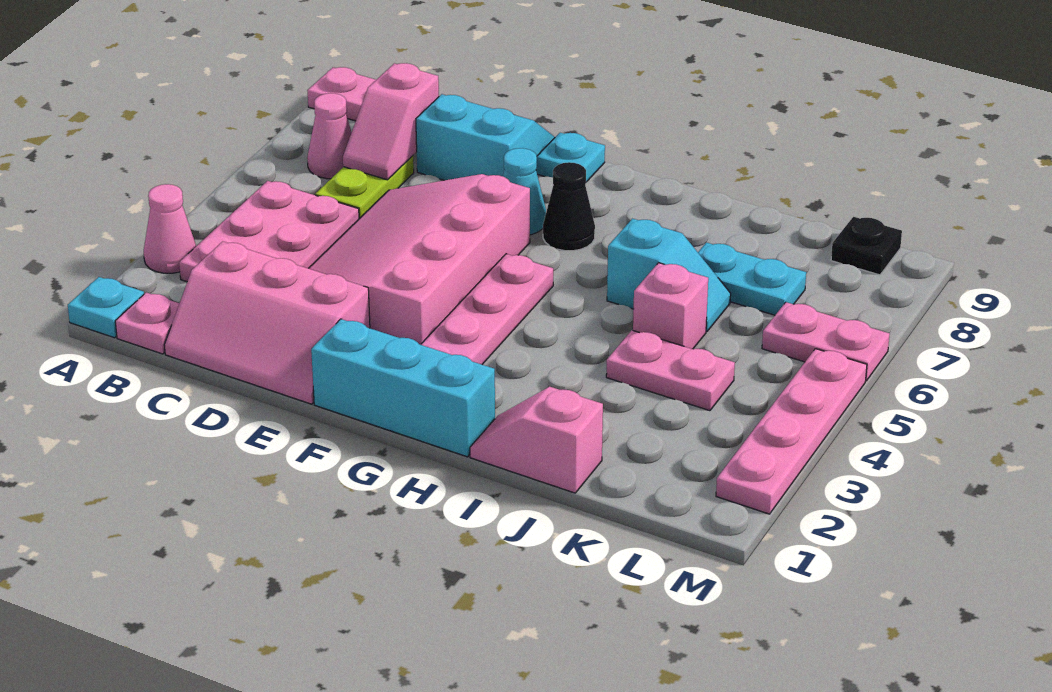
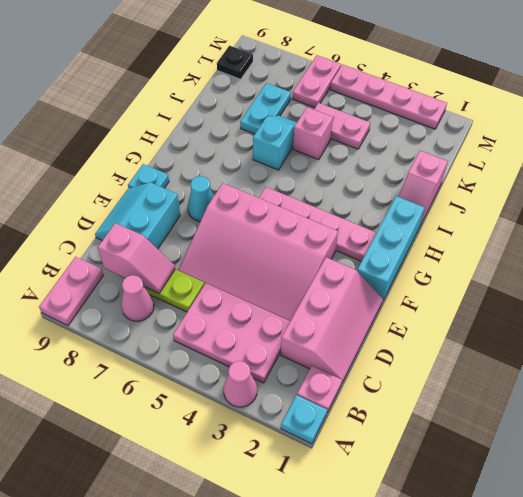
black cone G7 level 1 -> none
pink plate J4:K4 level 1 -> pink plate K4:K5 level 1

